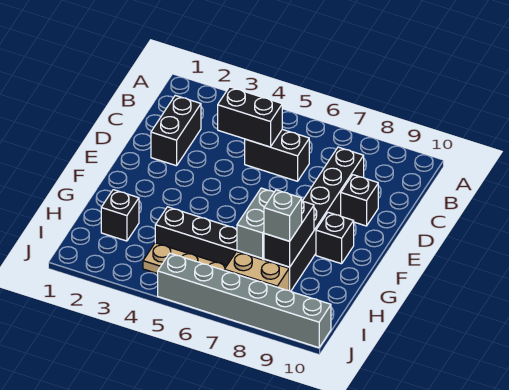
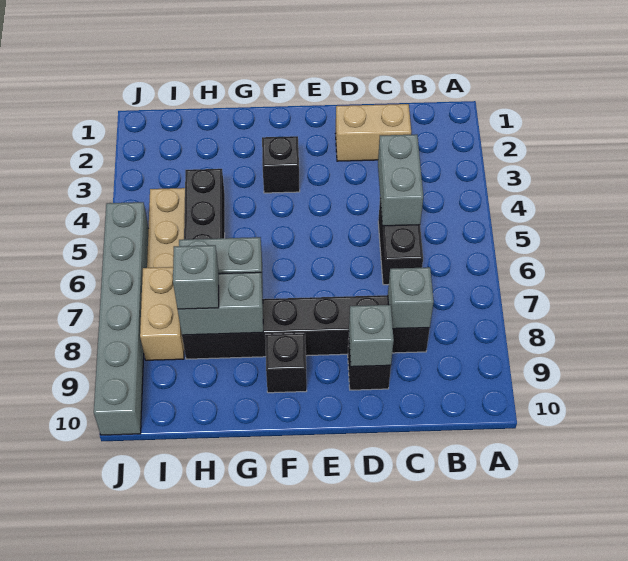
black brick C2:D2 level 1 -> tan brick C2:D2 level 1
black brick C4:C5 level 2 -> grey brick C4:C5 level 2
none -> grey brick C8 level 2
none -> grey brick D9 level 2
black brick G8:H8 level 2 -> grey brick G8:H8 level 2
black brick H2 level 1 -> black brick F3 level 1

